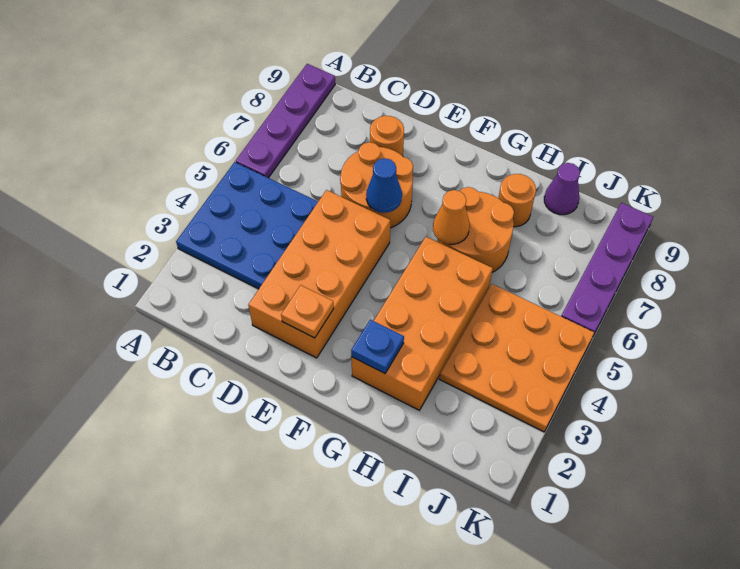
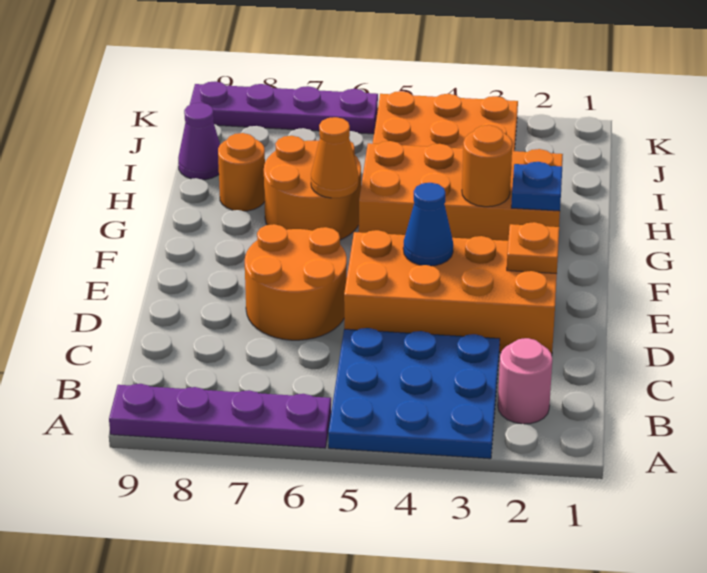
none -> pink round brick B2 level 1
orange round brick D8 level 1 -> orange round brick G3 level 2
blue cone E6 level 2 -> blue cone E4 level 2

